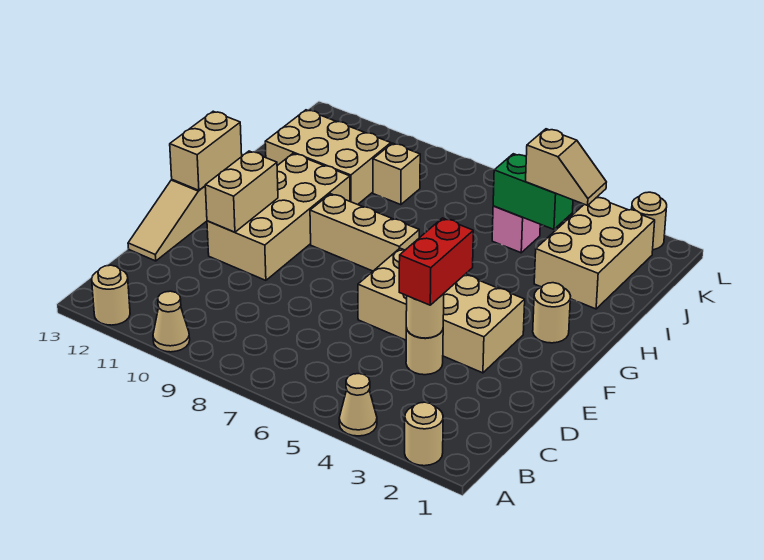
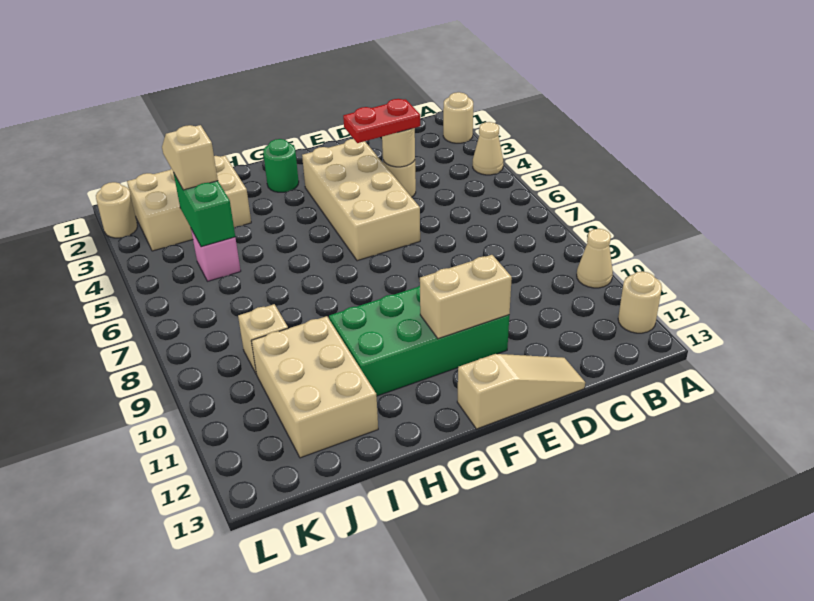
red brick D4:E4 level 3 -> red plate D4:E4 level 3
tan brick E10:H11 level 1 -> green brick E10:H11 level 1
tan brick F13:G13 level 2 -> none
tan round brick G2 level 1 -> green round brick G2 level 1
tan brick G7:G9 level 1 -> none

